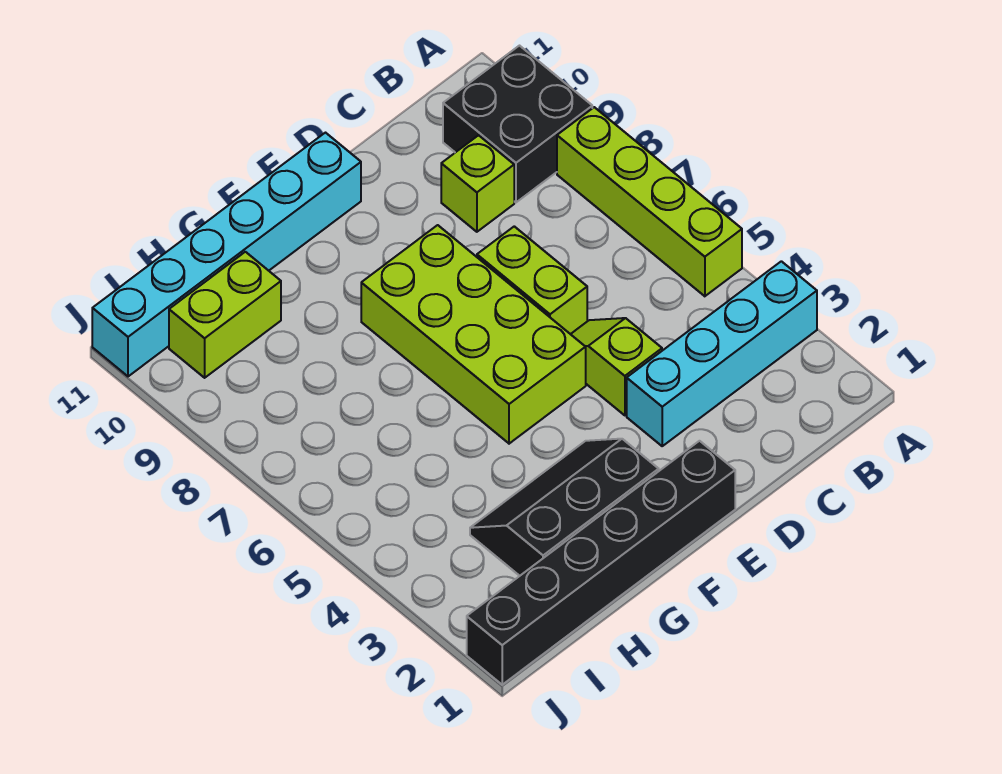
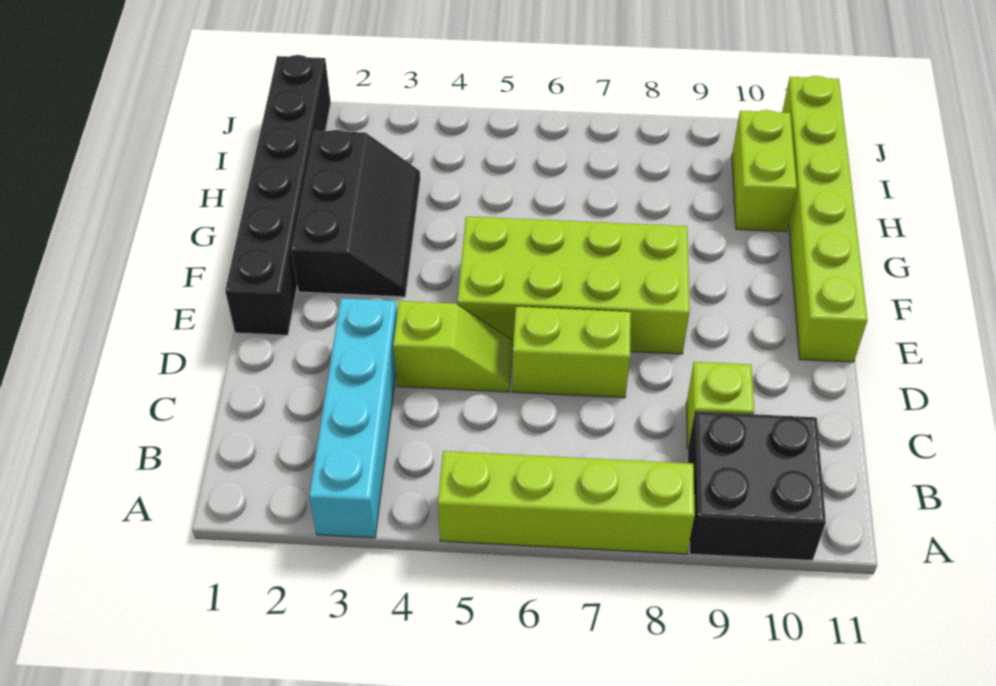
cyan brick E11:J11 level 1 -> lime brick E11:J11 level 1

